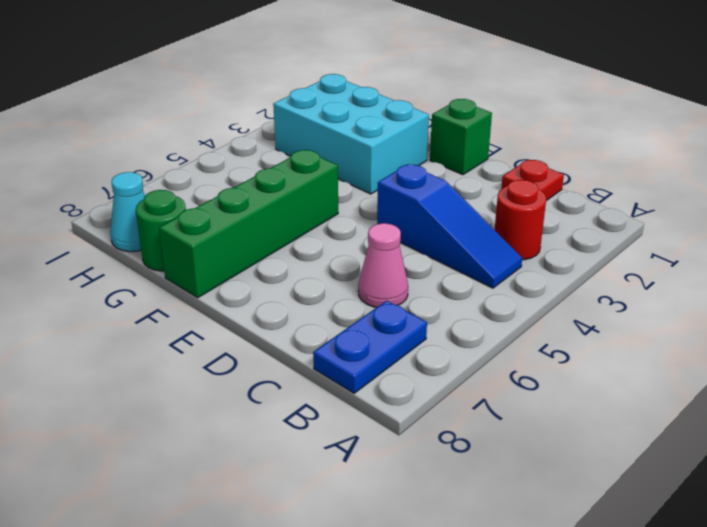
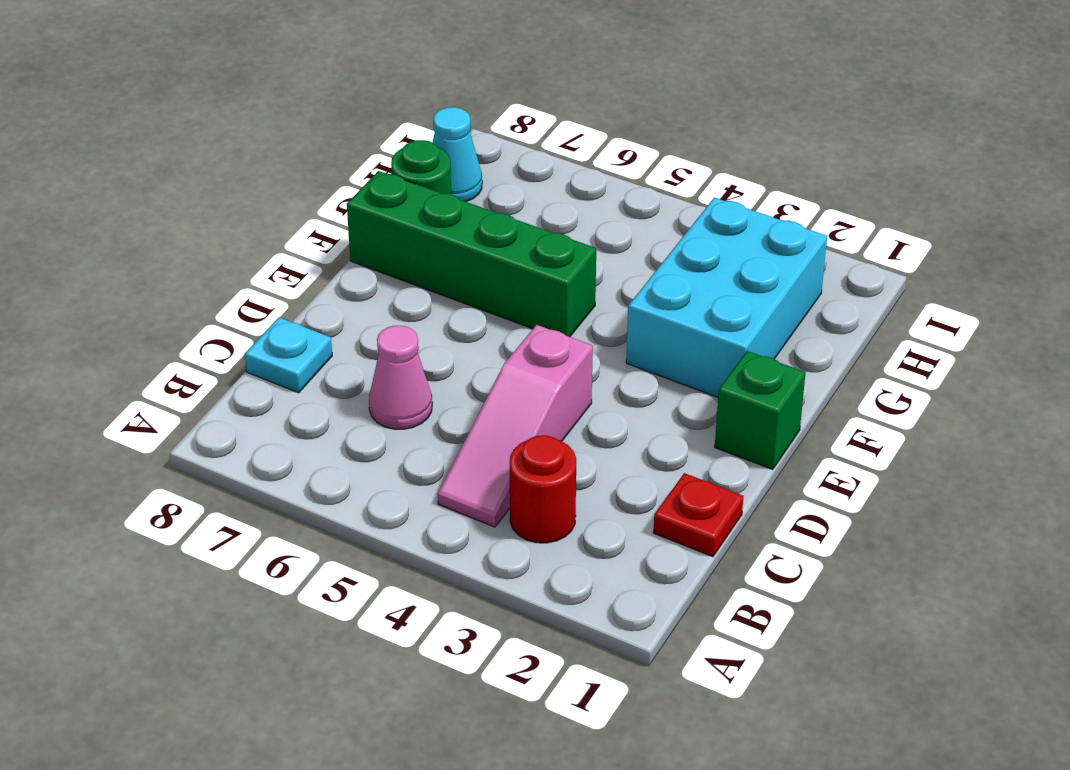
blue slope B4:D4 level 1 top D -> pink slope B4:D4 level 1 top D
blue plate B7:B8 level 1 -> none
none -> cyan plate C8 level 1

